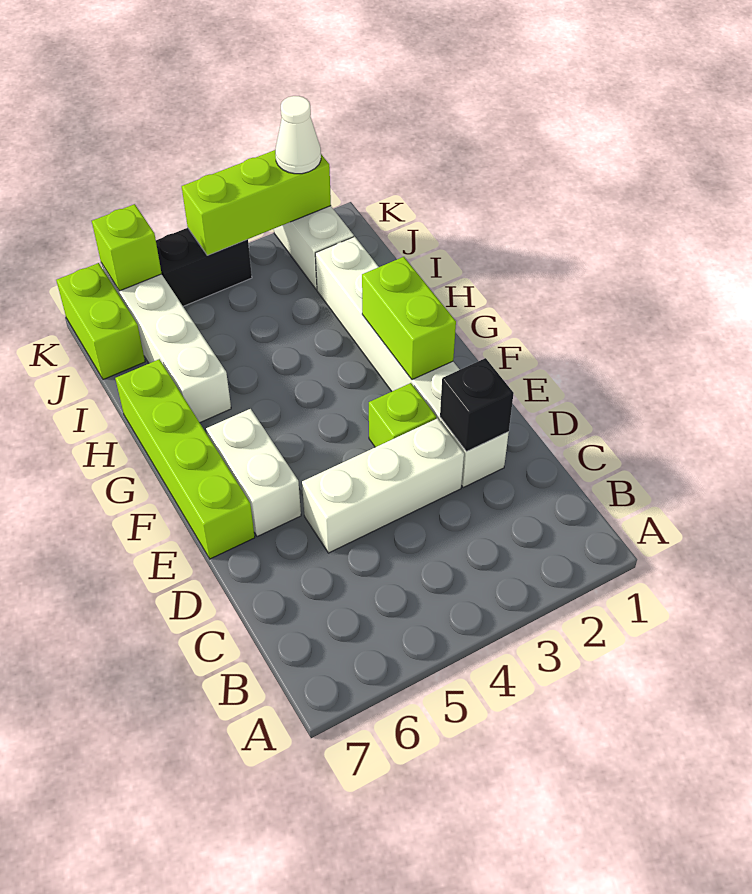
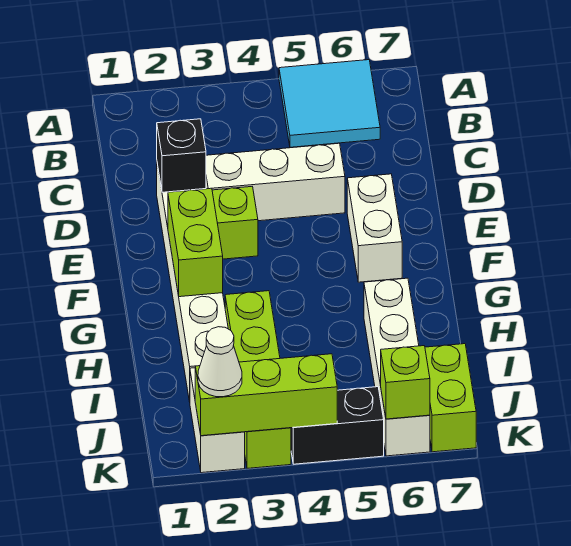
none -> cyan tile A5:B6 level 1
lime brick E7:H7 level 1 -> lime brick H3:K3 level 1

